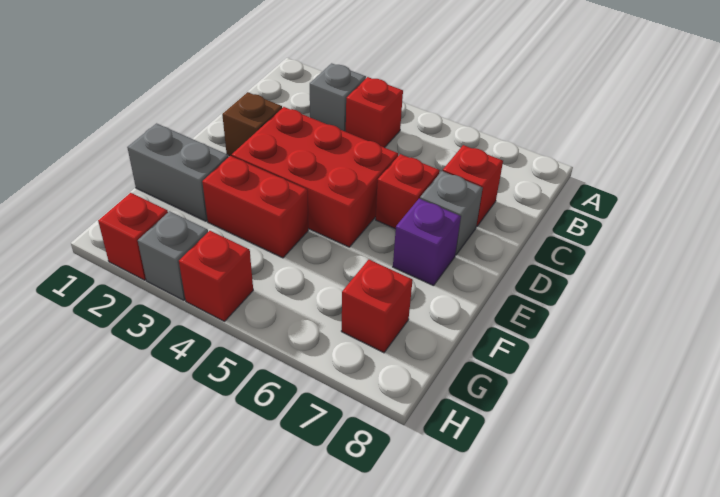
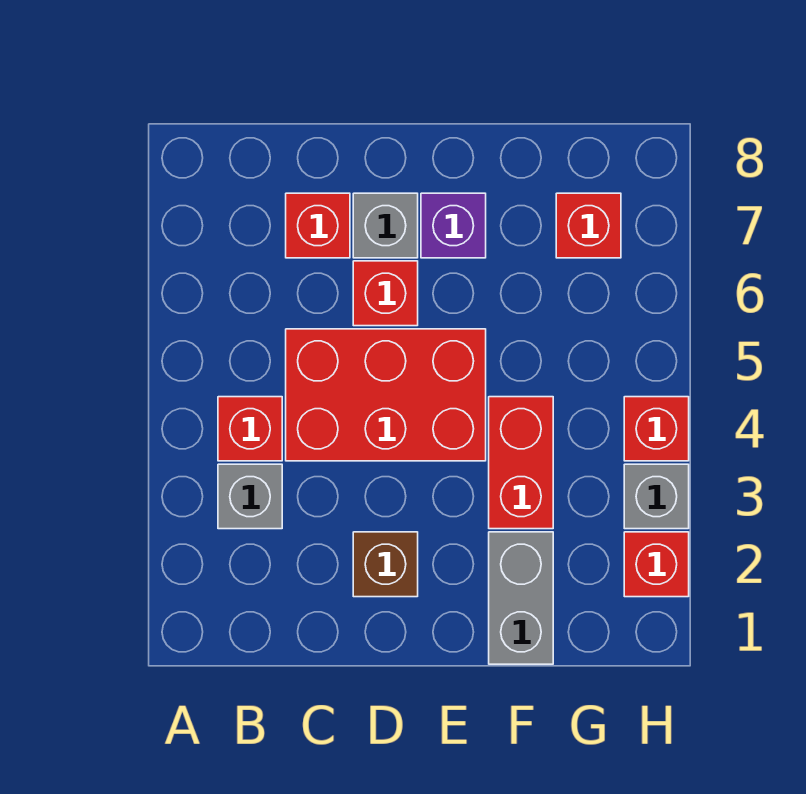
red brick D3:E5 level 1 -> red brick C4:E5 level 1

